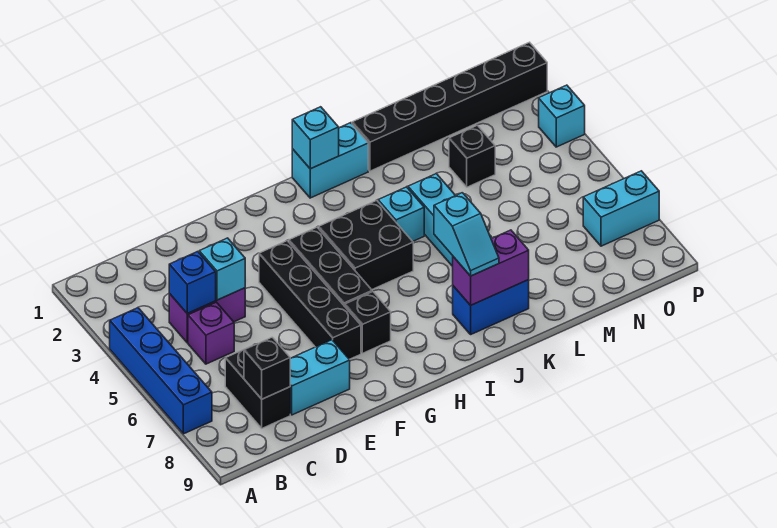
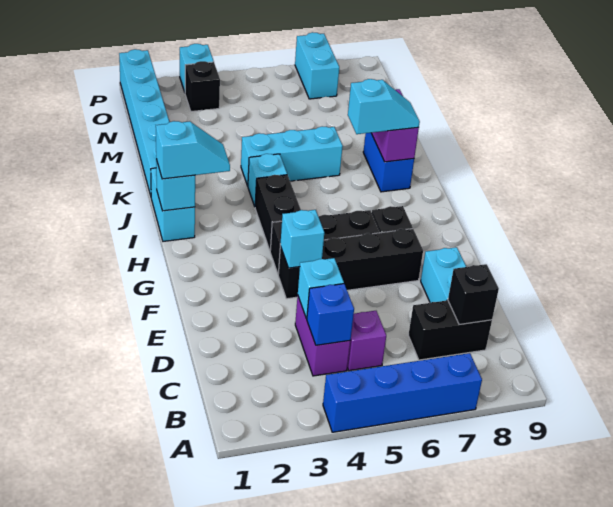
none -> cyan brick F4 level 2
black brick H4:I5 level 1 -> black brick H4:I4 level 1
none -> cyan slope I1:I2 level 3 top 1
black brick K1:P1 level 1 -> cyan brick K1:P1 level 1
black brick M3 level 1 -> black brick O3 level 1

